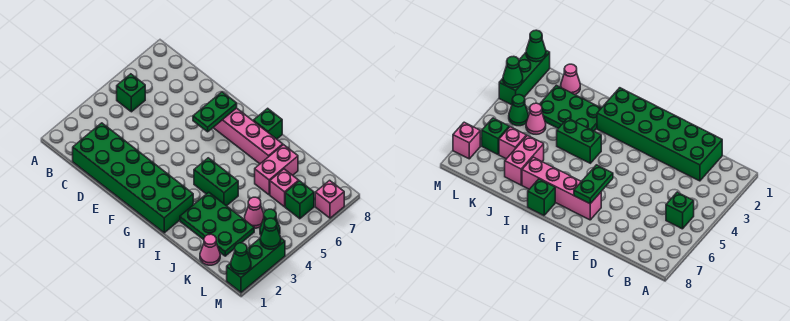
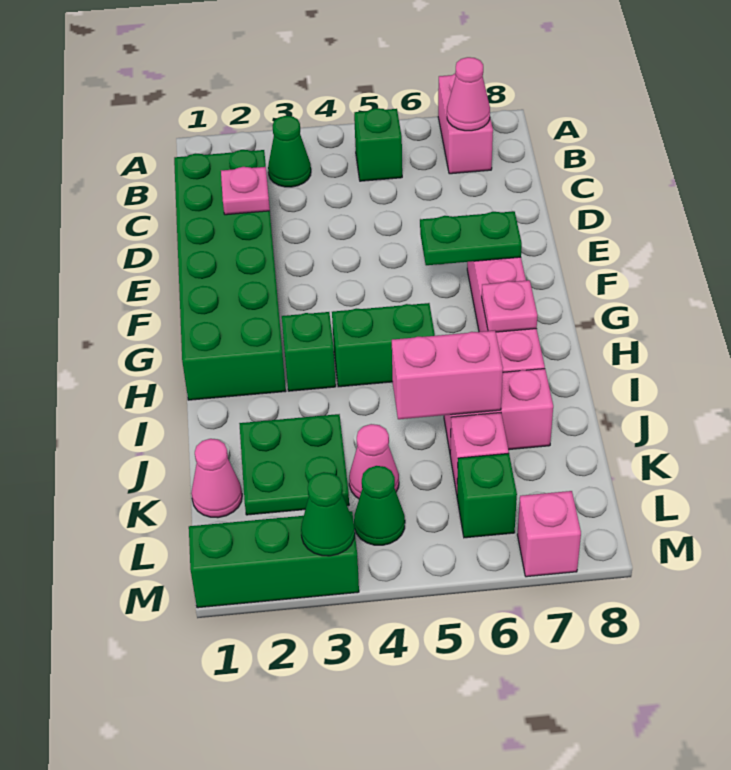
none -> pink brick A7:B7 level 1
none -> pink cone B7 level 2
none -> pink plate D2 level 2
green brick H4:I4 level 1 -> green brick H4:H5 level 1
none -> pink plate H7 level 2
green brick H8 level 1 -> green brick H3 level 1
green plate I2:K3 level 1 -> green plate J2:K3 level 1
none -> pink brick J5:J6 level 2
green cone M1 level 2 -> green cone B3 level 1

